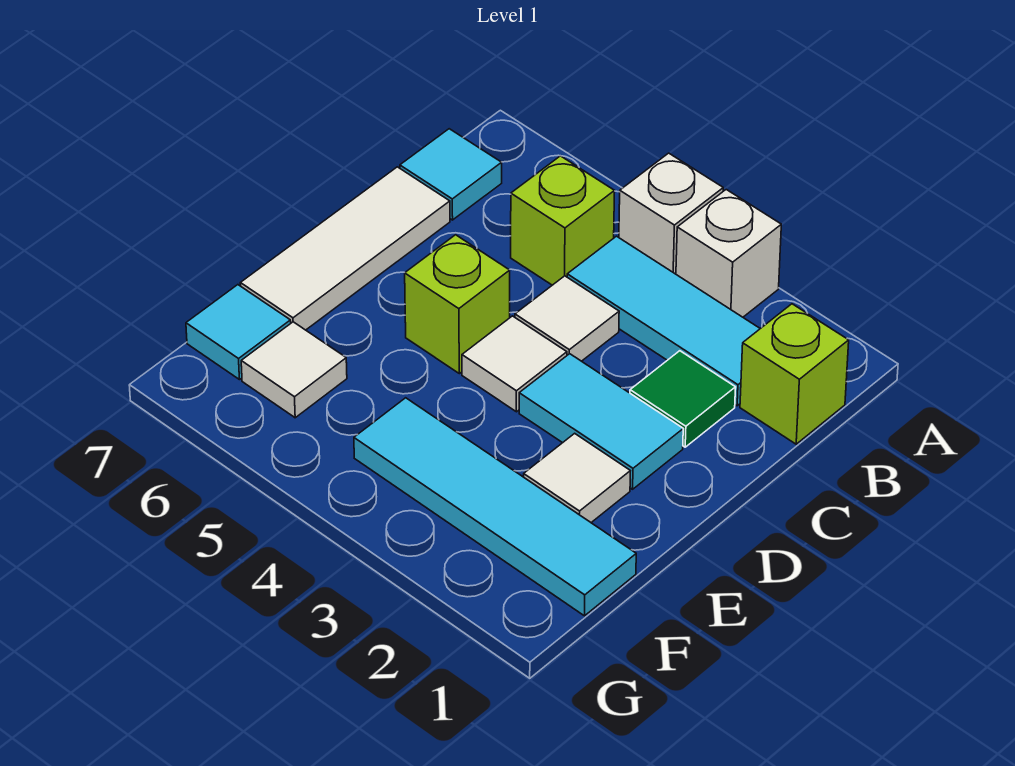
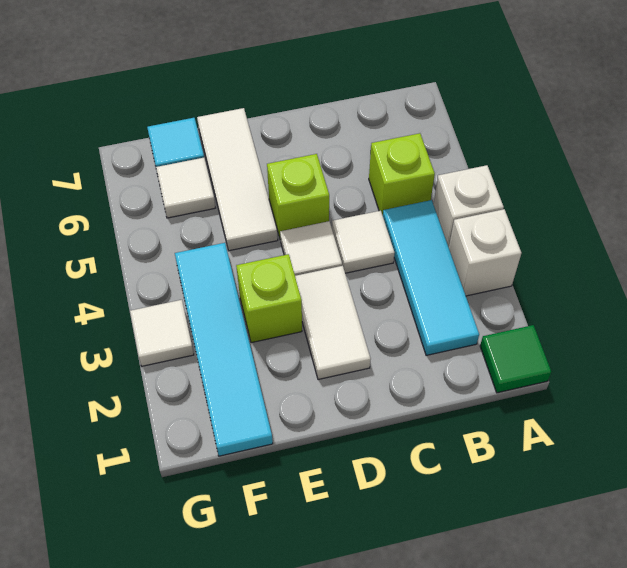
lime brick B1 level 1 -> lime brick E3 level 1
cyan tile B7 level 1 -> none
green tile C2 level 1 -> green tile A1 level 1
white tile C7:E7 level 1 -> white tile E5:E7 level 1
cyan tile D2:D3 level 1 -> white tile D2:D3 level 1
white tile E2 level 1 -> white tile G3 level 1

